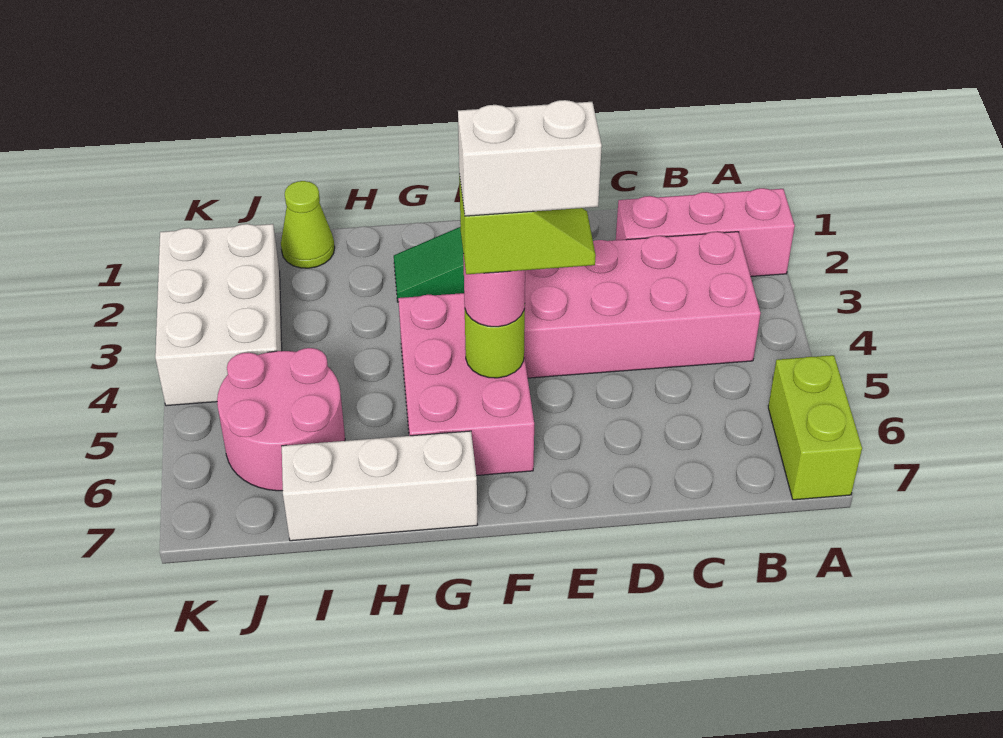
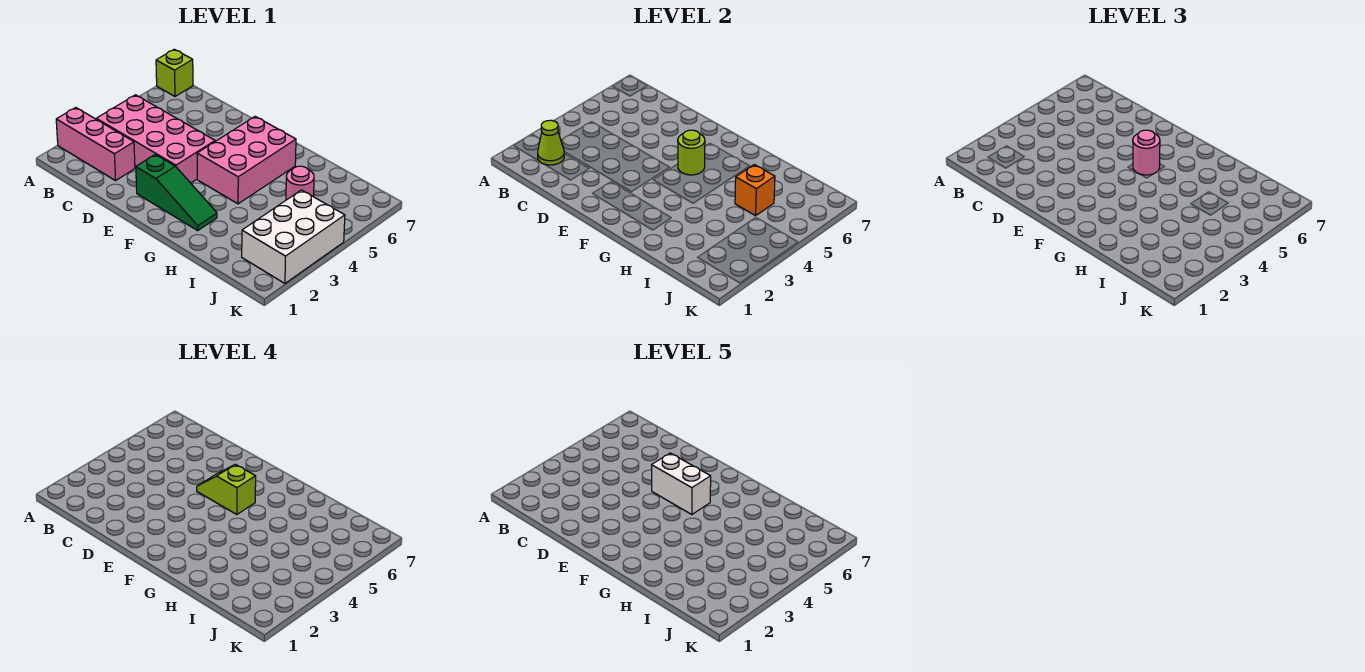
lime brick A6:A7 level 1 -> lime brick A7 level 1
white brick G7:I7 level 1 -> none
lime cone I1 level 1 -> lime cone B2 level 2
pink round brick I5:J6 level 1 -> pink round brick I5 level 1
none -> orange brick I5 level 2

